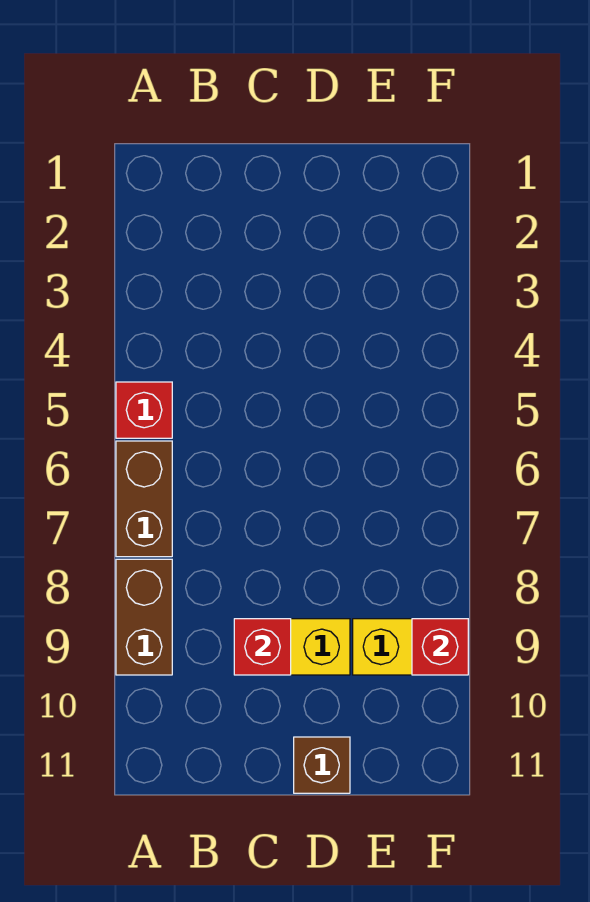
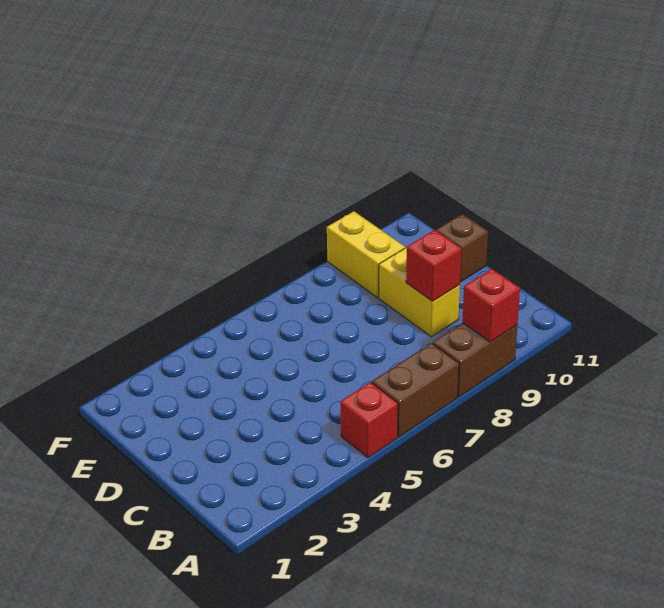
red brick F9 level 2 -> red brick A9 level 2

